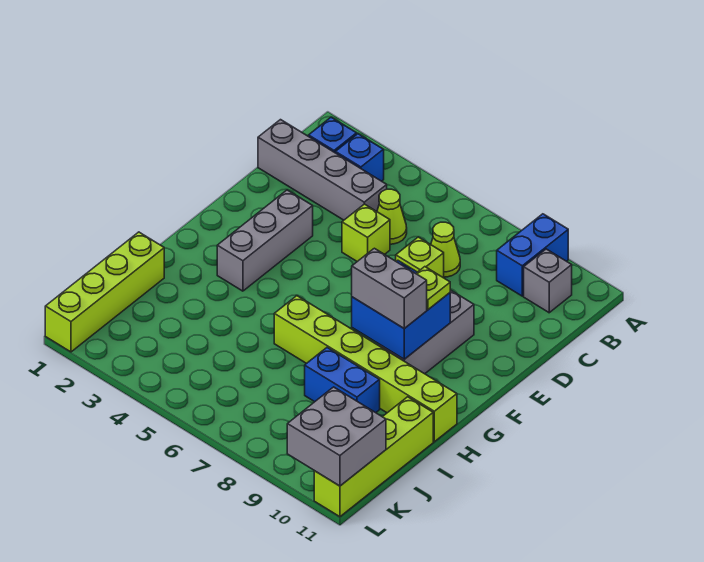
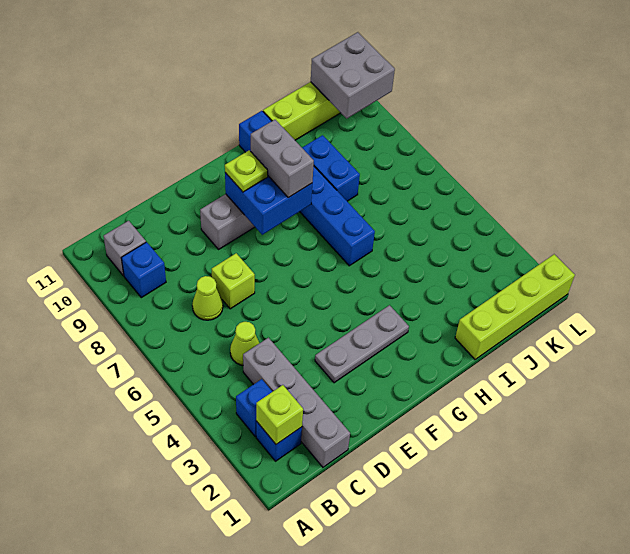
blue brick A9:B9 level 1 -> blue brick B9 level 1
lime brick D5 level 1 -> lime brick B2 level 2
grey brick E3:G3 level 1 -> grey plate E3:G3 level 1
lime brick H6:H11 level 1 -> blue brick H6:H11 level 1

